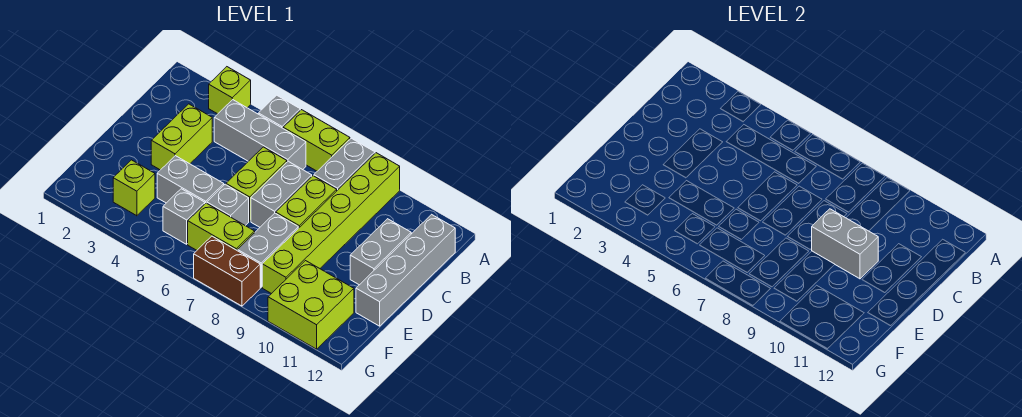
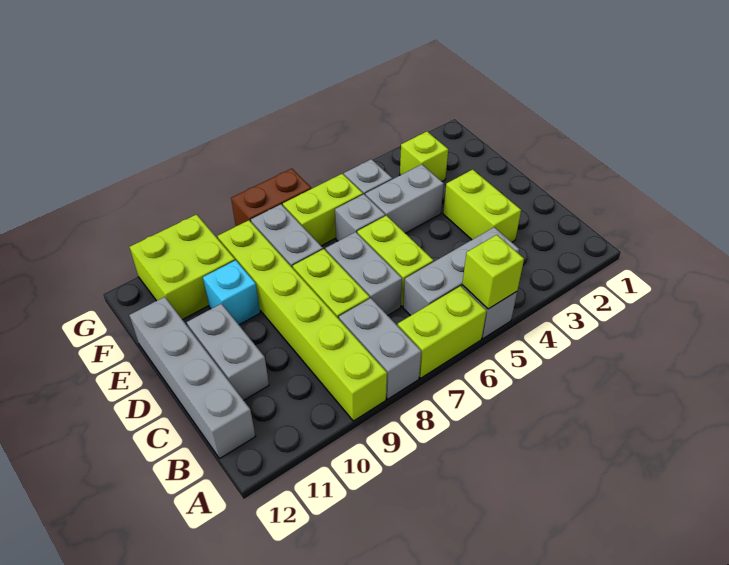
lime brick A3 level 1 -> lime brick A5 level 2
grey brick D9:D10 level 2 -> none
none -> cyan brick E10 level 1

